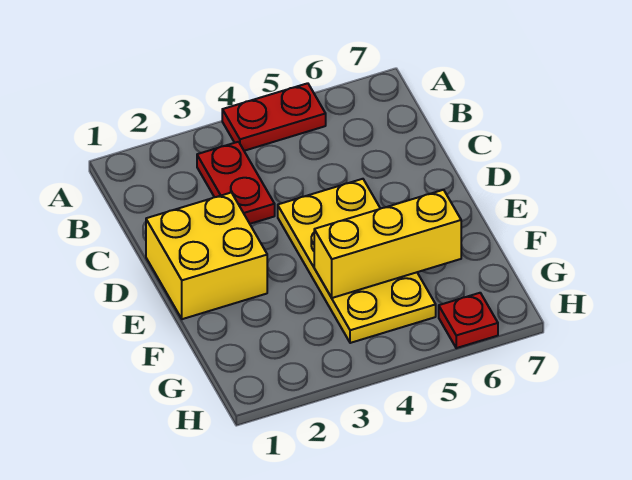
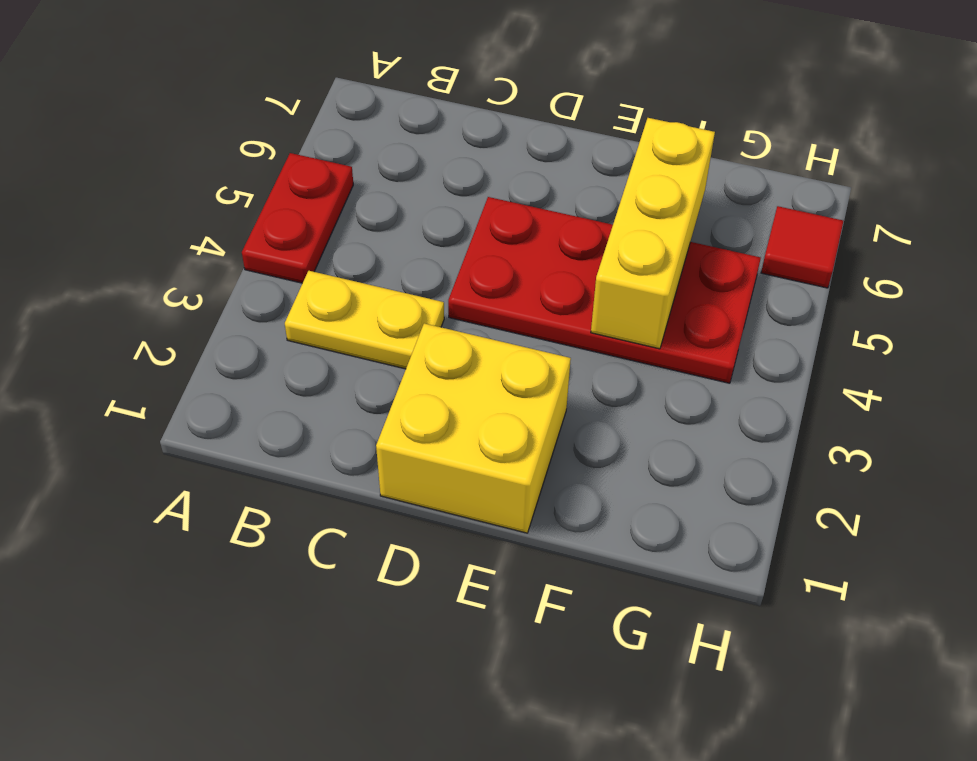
red plate B3:C3 level 1 -> yellow plate B3:C3 level 1
yellow plate D4:G5 level 1 -> red plate D4:G5 level 1
red plate H6 level 1 -> red tile H6 level 1

